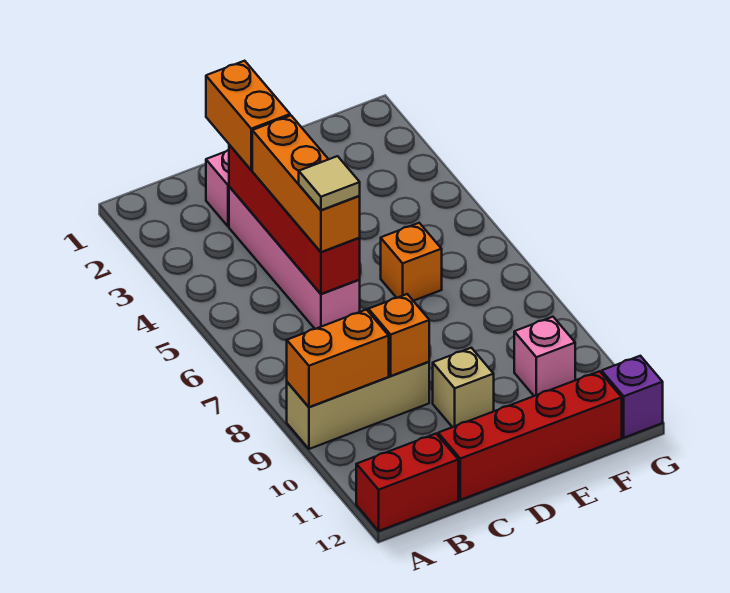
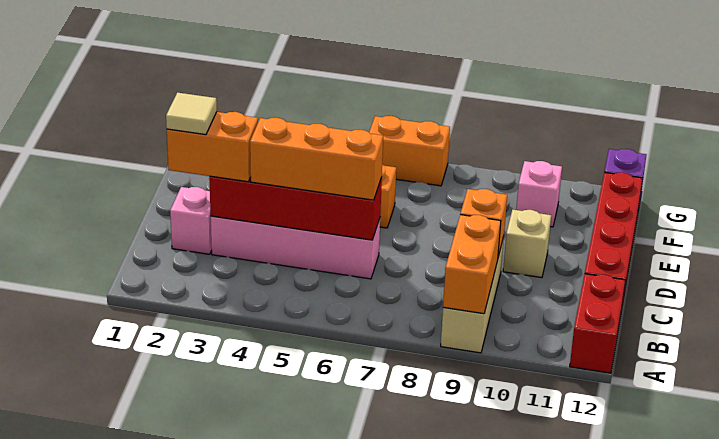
tan tile C6 level 4 -> tan tile C2 level 4
none -> orange brick G6:G7 level 1

